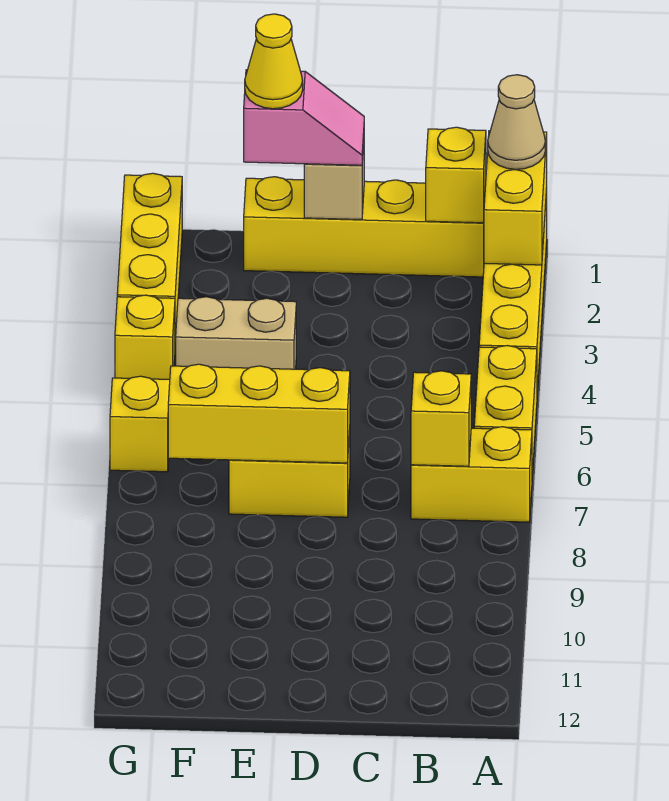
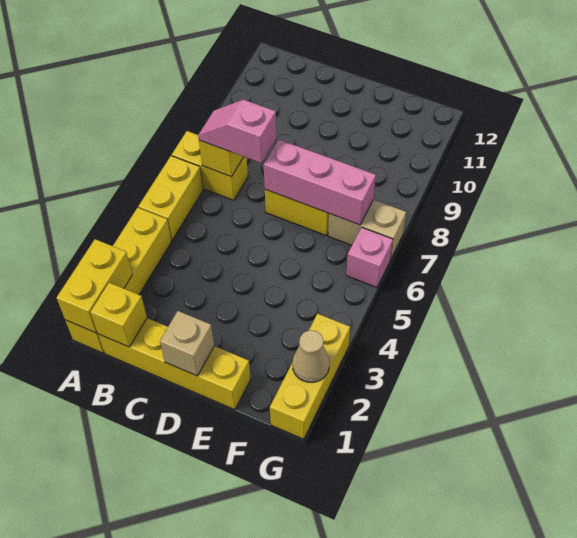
tan cone A1 level 3 -> tan cone G2 level 2
pink slope D1:E1 level 3 top E -> pink slope B7:C7 level 3 top C
yellow brick D7:F7 level 2 -> pink brick D7:F7 level 2
yellow cone E1 level 4 -> none
tan brick E4:F4 level 1 -> tan brick F7:G7 level 1
yellow brick G4 level 1 -> none
yellow brick G6 level 1 -> pink brick G6 level 1

